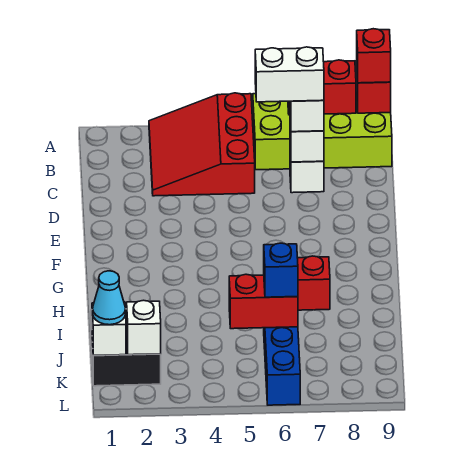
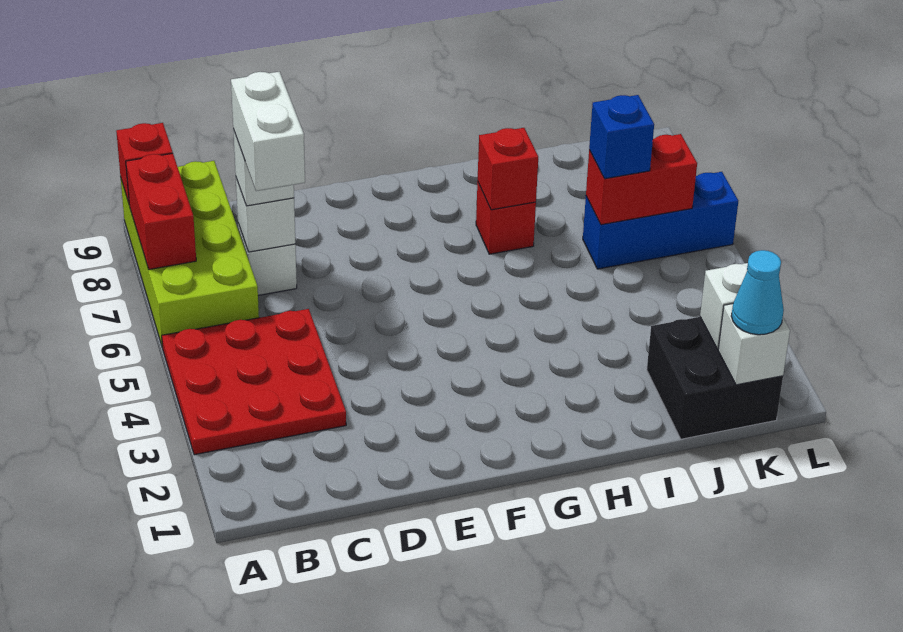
red slope A3:C5 level 1 top 5 -> red plate A3:C5 level 1
red brick A9 level 3 -> red brick H7 level 2
red brick J5:J6 level 2 -> red brick J6:K6 level 2

